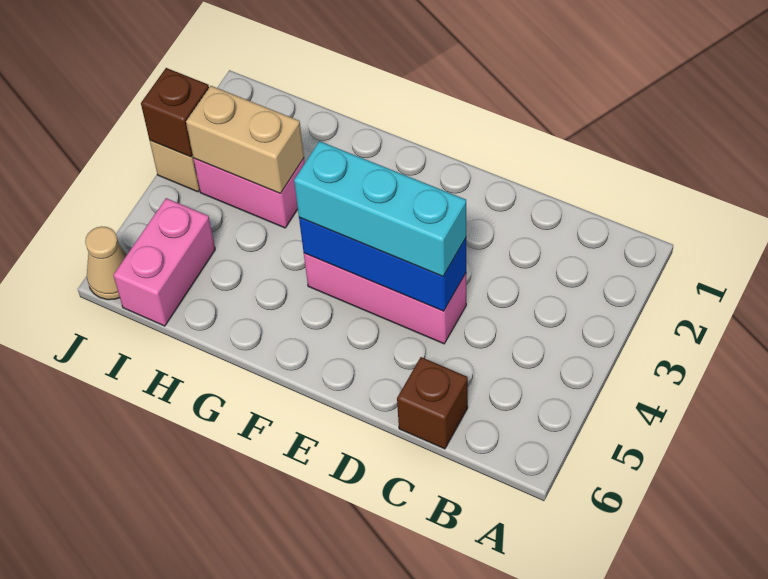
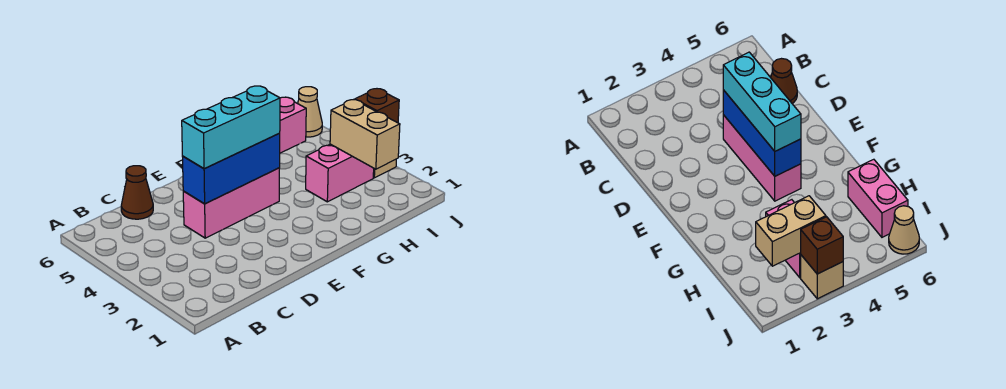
brown brick C6 level 1 -> brown cone C6 level 1
tan brick H3:I3 level 2 -> tan brick I2:I3 level 2
pink brick I5:I6 level 1 -> pink brick H6:I6 level 1

